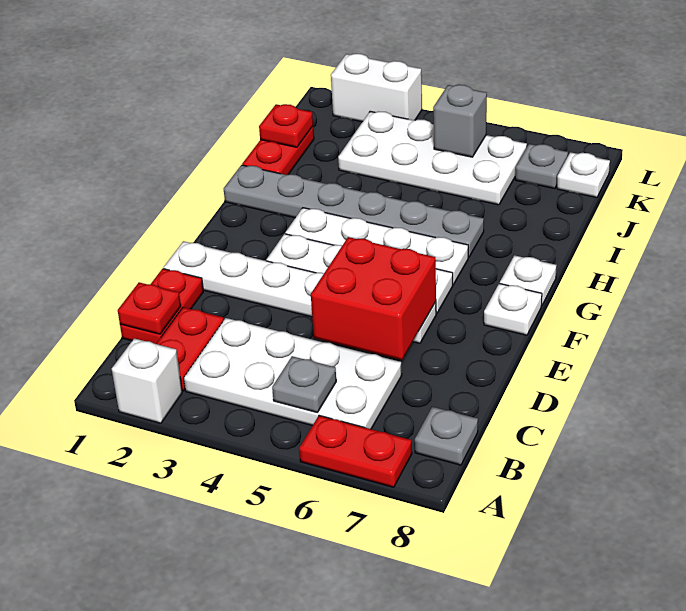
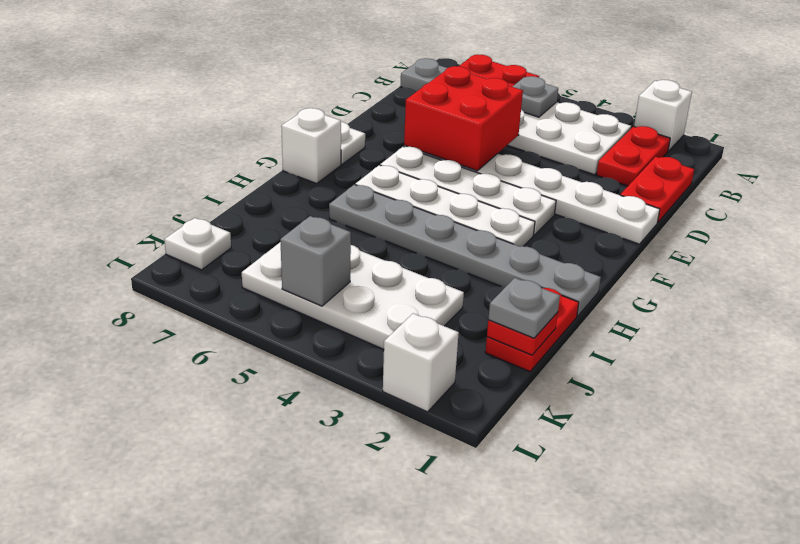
red plate C1 level 2 -> none
white plate G8 level 1 -> white brick G8 level 1
grey plate K7 level 1 -> grey plate J1 level 3
white brick L2:L3 level 1 -> white brick L2 level 1

